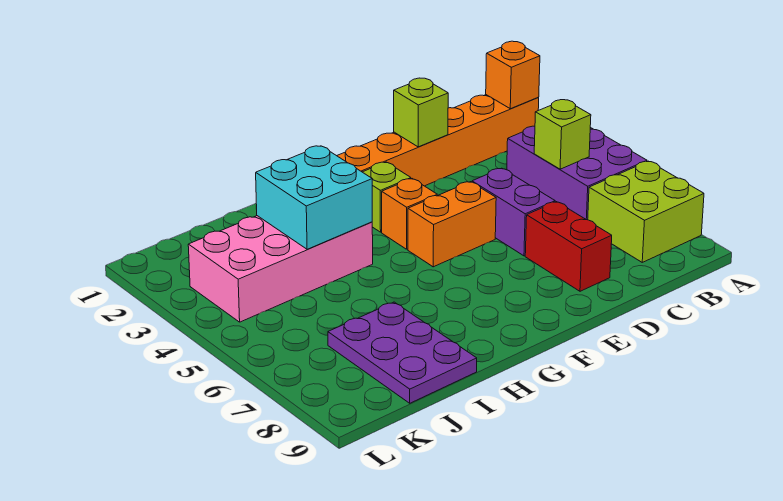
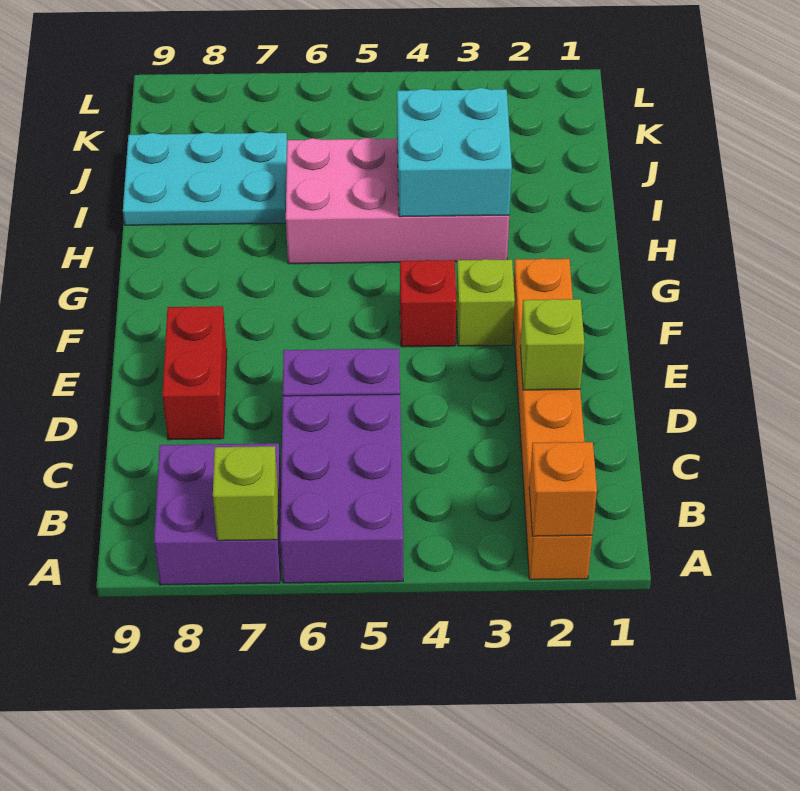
purple brick A4:B6 level 1 -> purple brick A5:C6 level 1
lime brick A7:B8 level 1 -> purple brick A7:B8 level 1
lime brick B5 level 2 -> lime brick A7 level 2
red brick D7:D8 level 1 -> red brick D8:E8 level 1
orange brick E5:F5 level 1 -> none
orange brick F4 level 1 -> red brick F4 level 1
pink brick H3:K4 level 1 -> pink brick H3:I6 level 1
purple plate I7:J9 level 1 -> cyan plate I7:J9 level 1

